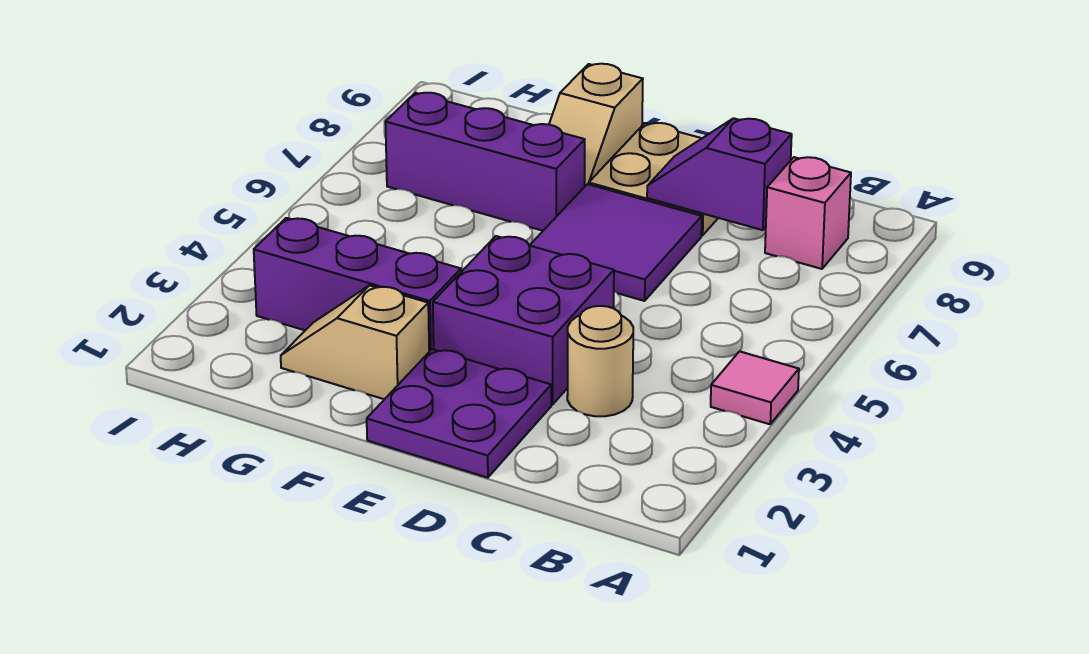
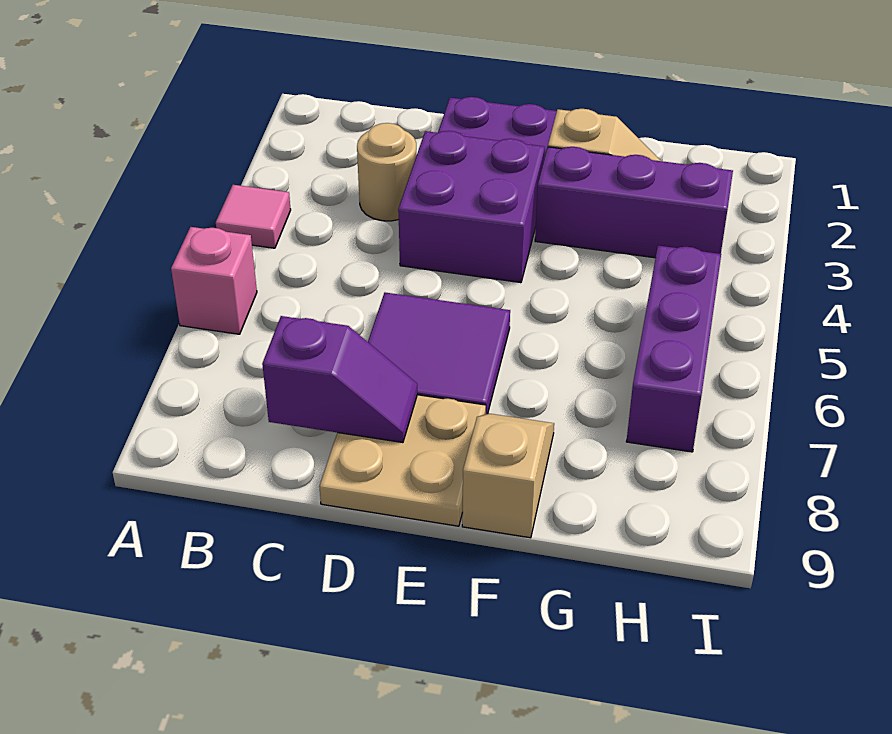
pink brick B8 level 1 -> pink brick A6 level 1
purple brick F7:H7 level 1 -> purple brick H5:H7 level 1

